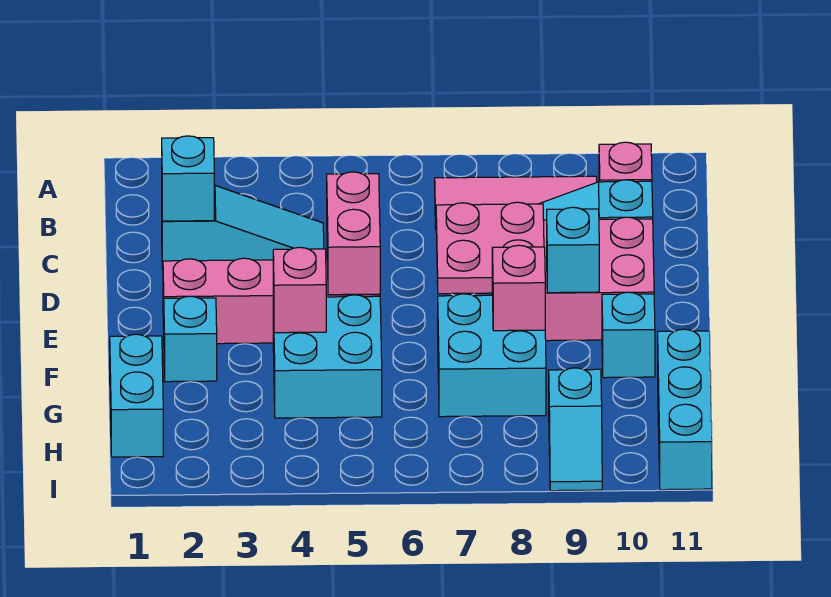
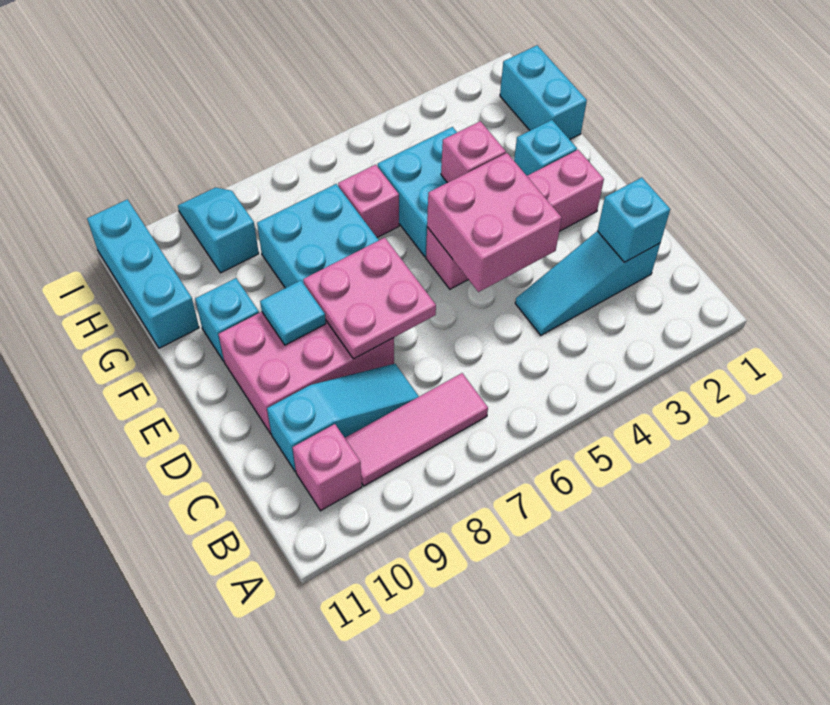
pink brick D5:E5 level 2 -> pink brick D4:E5 level 2
cyan brick E9 level 2 -> cyan tile E9 level 2
pink brick F8 level 2 -> pink brick G6 level 1

